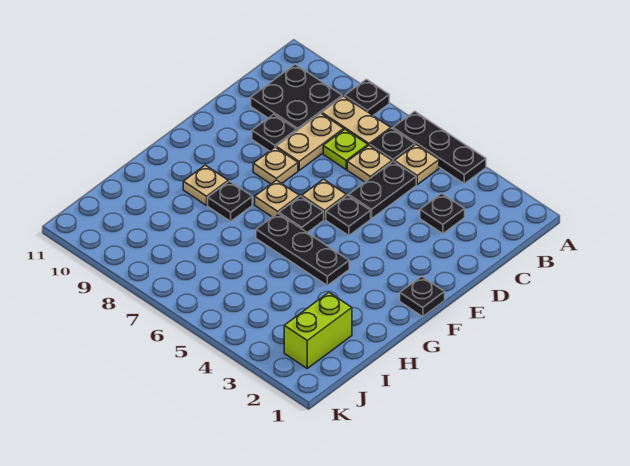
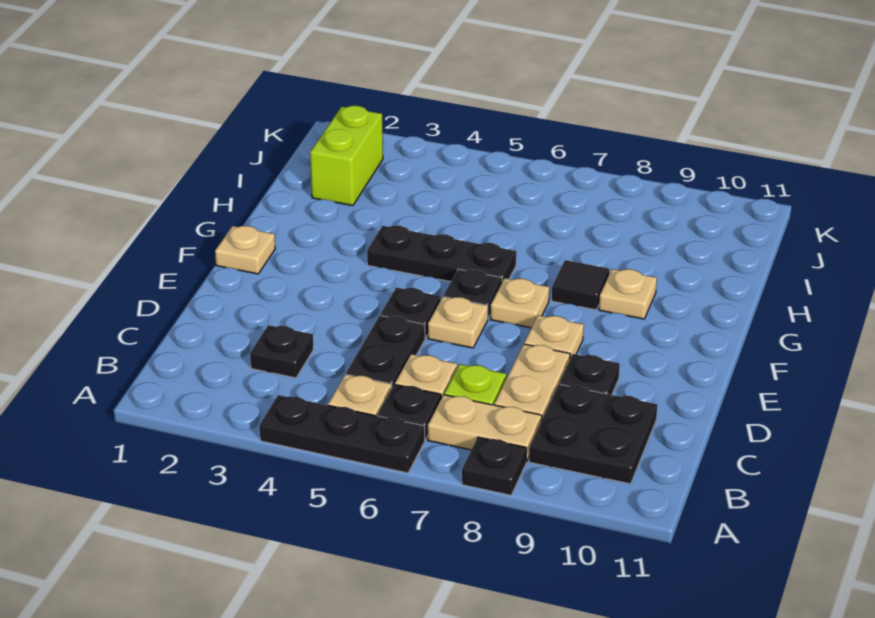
black plate F1 level 1 -> tan plate F1 level 1
black plate G8 level 1 -> black tile G8 level 1

